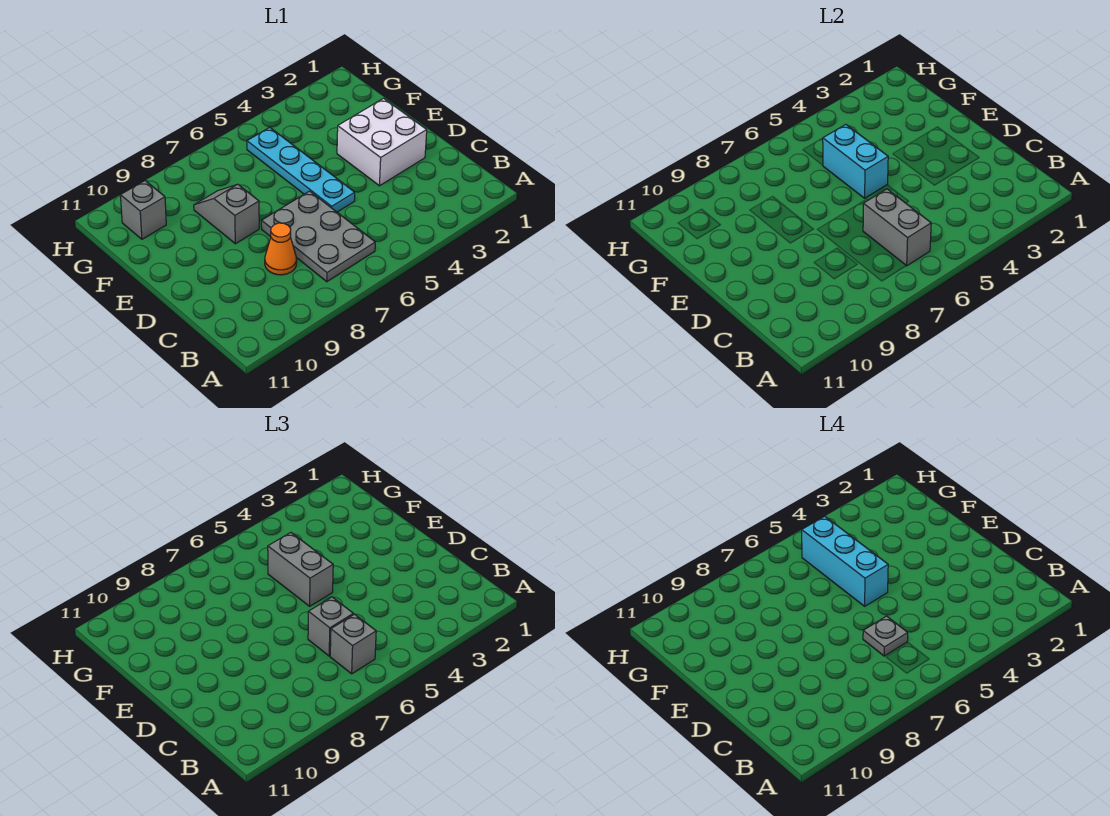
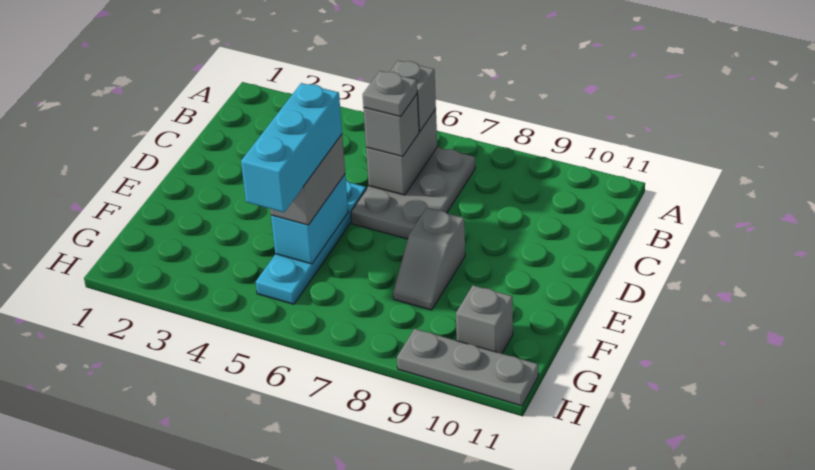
orange cone C8 level 1 -> none
white brick D2:E3 level 1 -> none
none -> grey plate H9:H11 level 1

